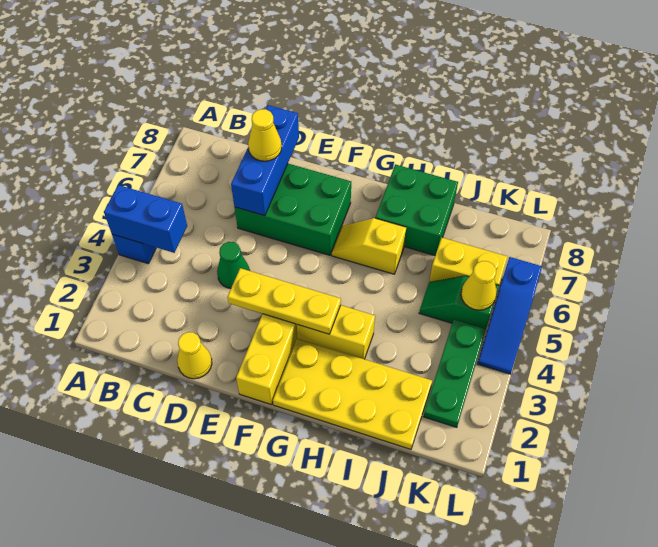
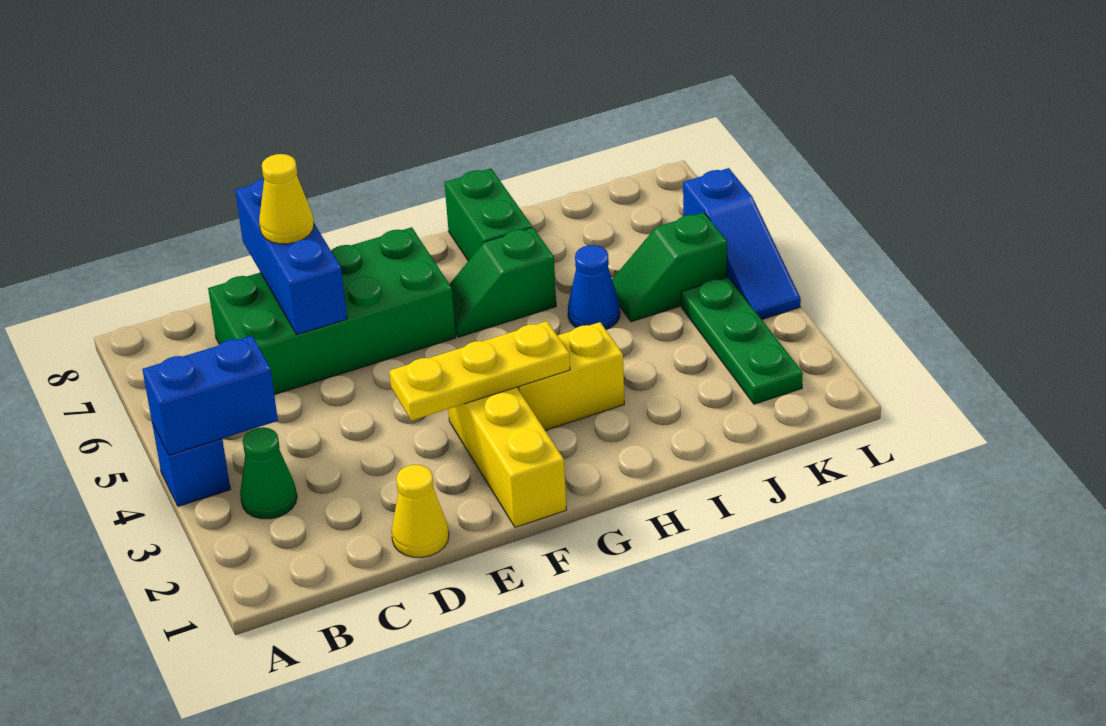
green cone D4 level 1 -> green cone B3 level 1
green brick D6:F7 level 1 -> green brick C6:F7 level 1
yellow plate G1:J2 level 1 -> none
yellow slope G6:H6 level 1 top H -> green slope G6:H6 level 1 top H
green brick H7:I8 level 1 -> green brick H7:H8 level 1
none -> blue cone I5 level 1
yellow brick J6:K6 level 1 -> none
yellow cone K5 level 2 -> none

